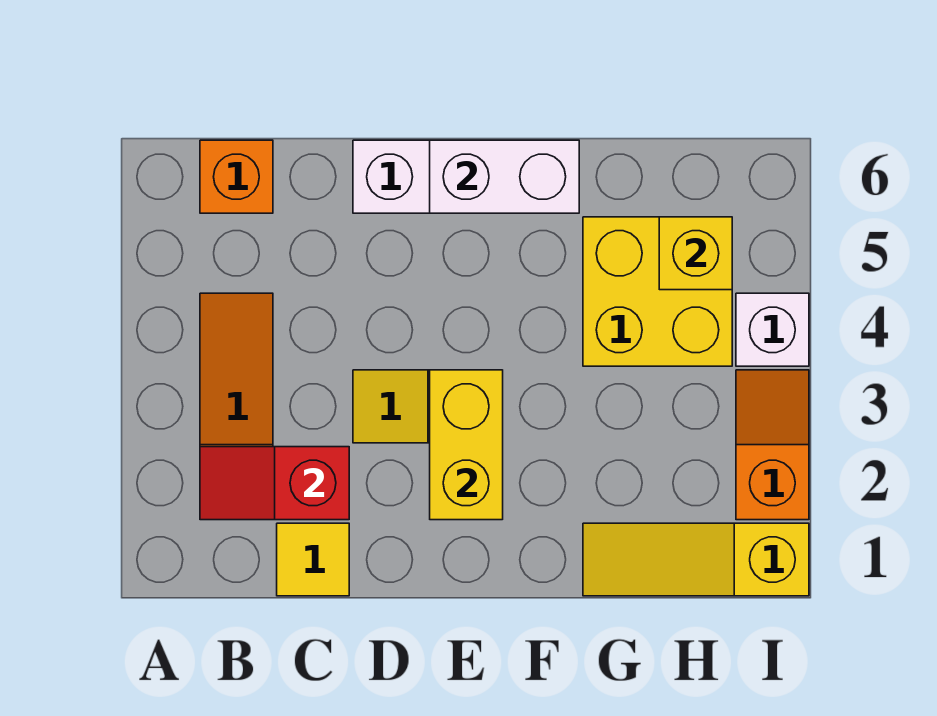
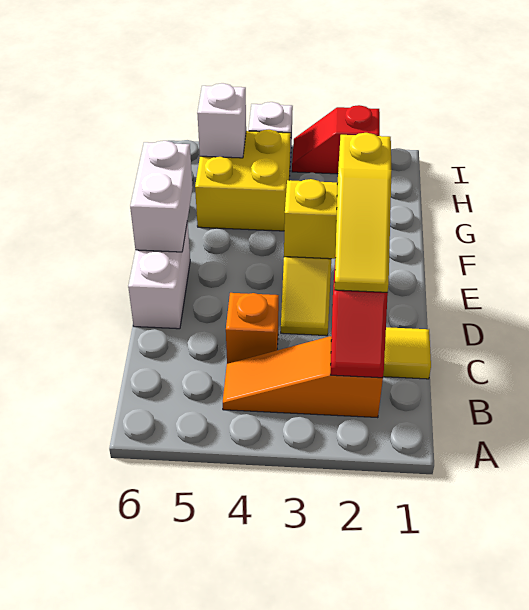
orange brick B6 level 1 -> orange brick C4 level 1
yellow slope G1:I1 level 1 top I -> yellow slope C2:E2 level 3 top E
yellow brick H5 level 2 -> white brick H5 level 2
orange slope I2:I3 level 1 top 2 -> red slope I2:I3 level 1 top 2

